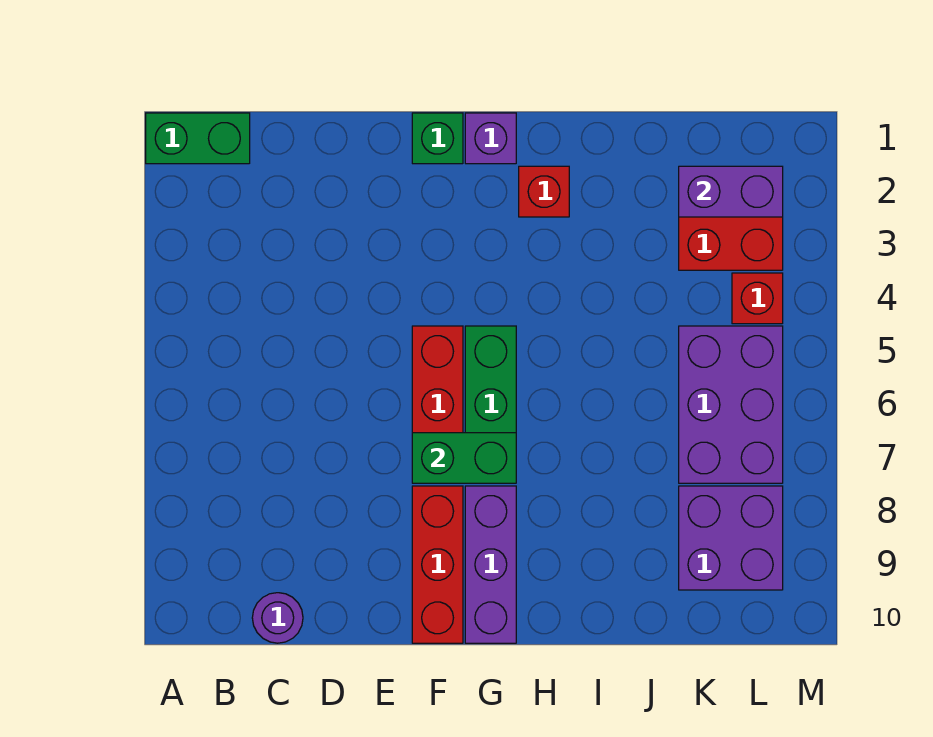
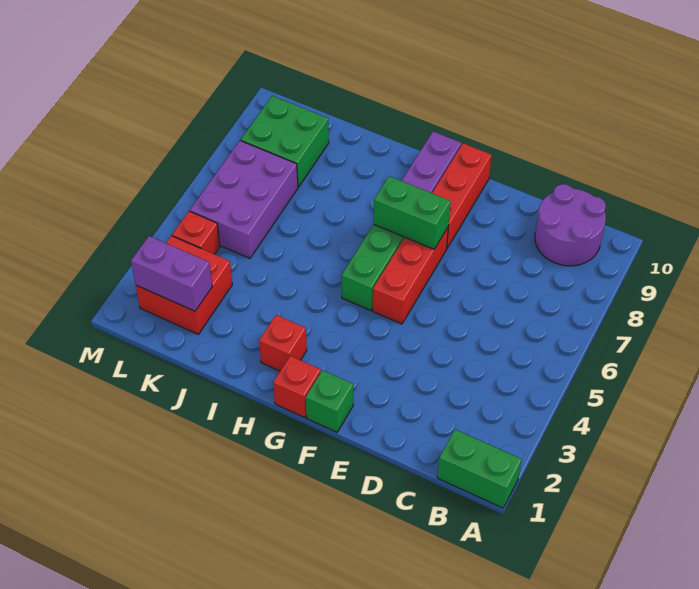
purple round brick C10 level 1 -> purple round brick B9:C10 level 1
purple brick G1 level 1 -> red brick G1 level 1
purple brick K8:L9 level 1 -> green brick K8:L9 level 1

